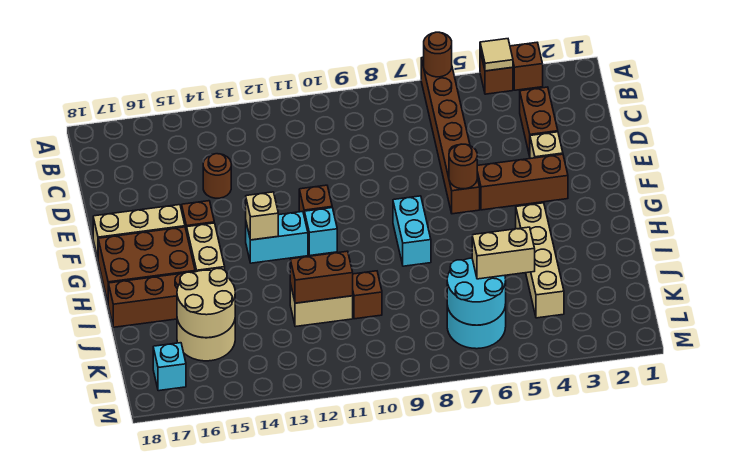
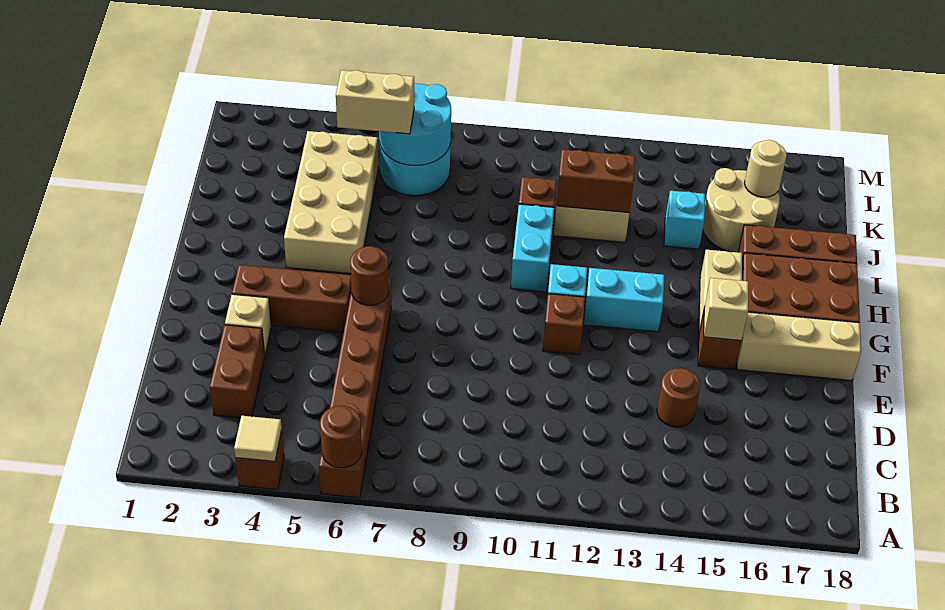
brown brick A3 level 1 -> none
cyan brick G8:H8 level 1 -> cyan brick H10:I10 level 1
tan brick G13 level 2 -> tan brick F15 level 2
tan brick H4:K4 level 1 -> tan brick H4:K5 level 1
tan round brick J15:K16 level 2 -> tan round brick K16 level 2
cyan brick L17 level 1 -> cyan brick J14 level 1

